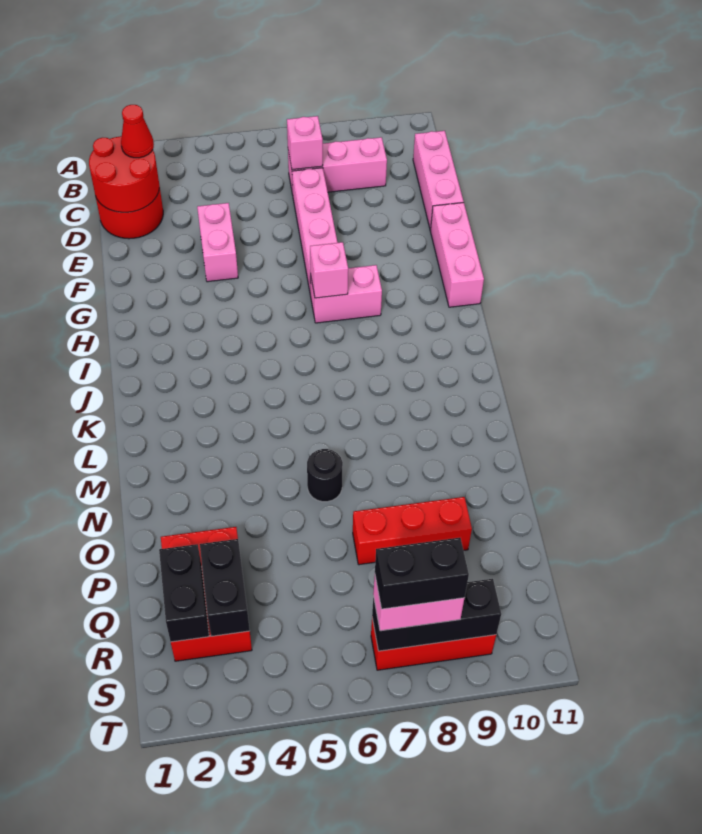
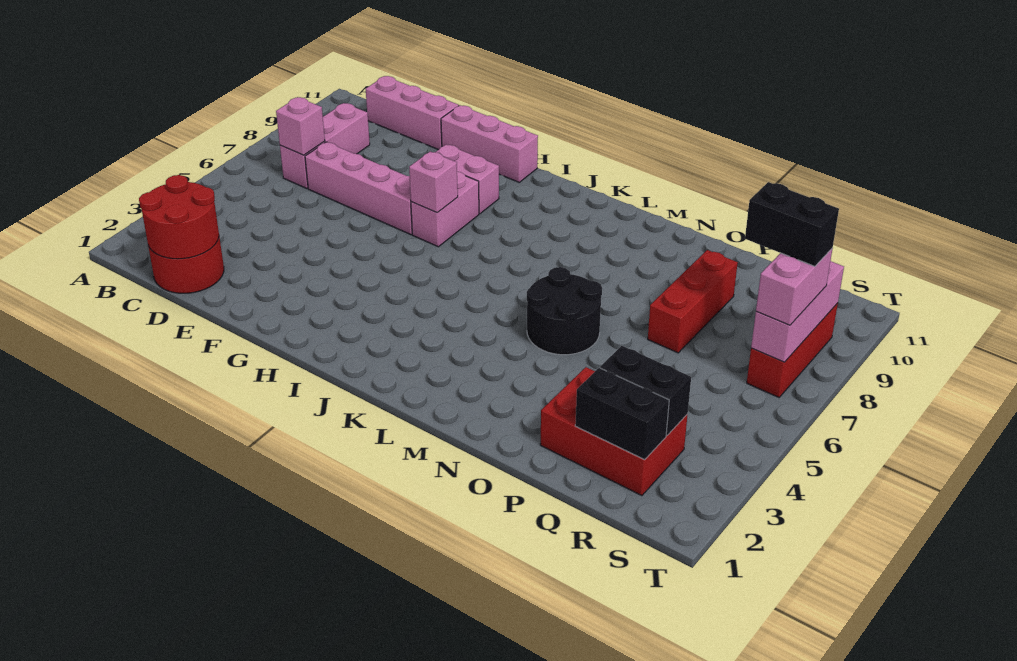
red cone C2 level 3 -> none
pink brick E4:F4 level 1 -> pink brick G9:H9 level 1
black round brick N6 level 1 -> black round brick M5:N6 level 1
black brick S7:S9 level 2 -> pink brick S7:S9 level 2
black brick S7:S8 level 4 -> black brick R8:S8 level 4

